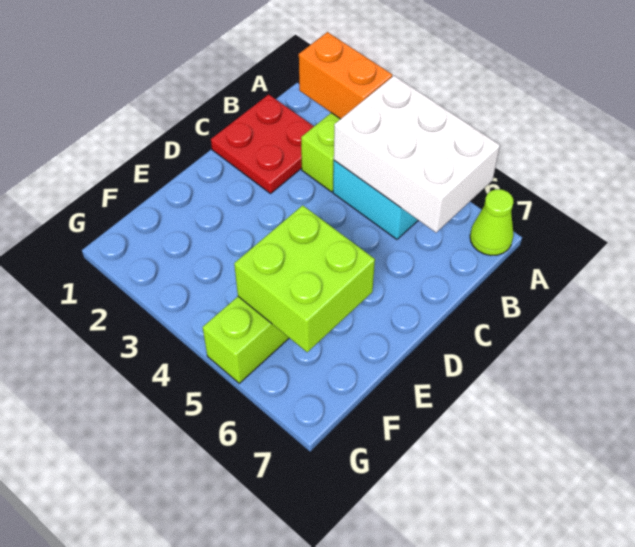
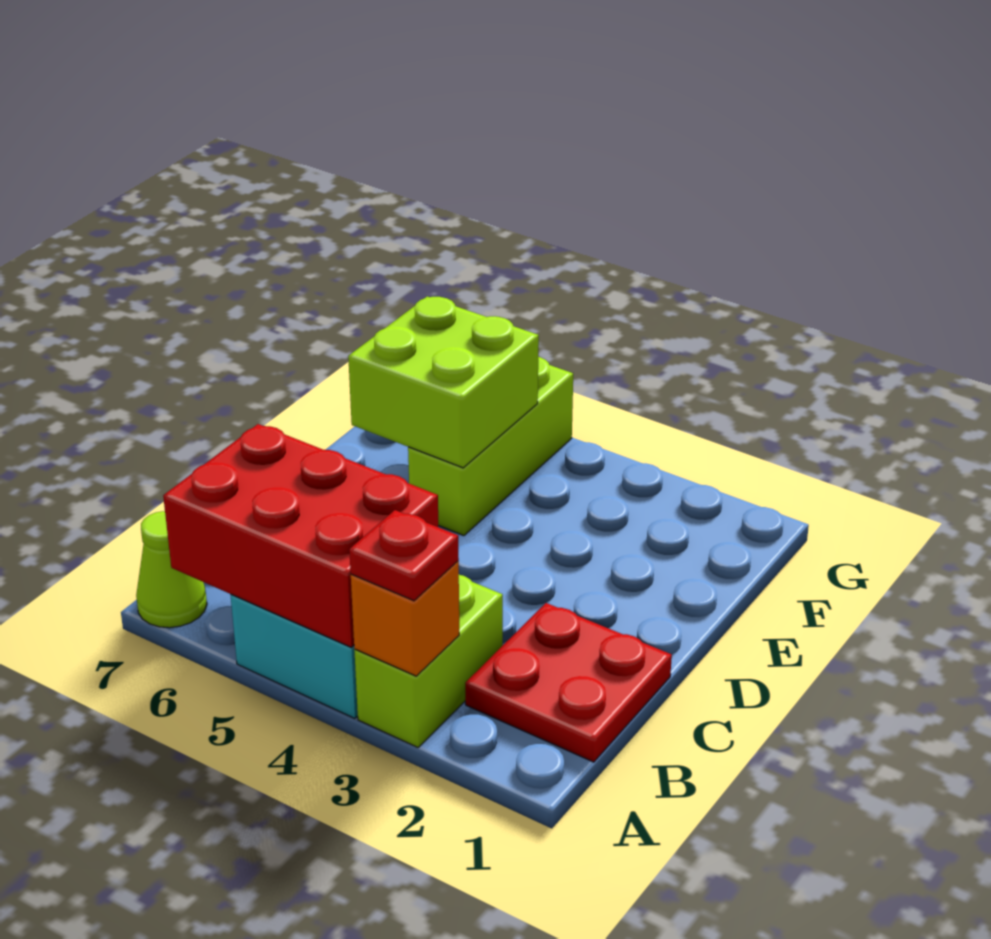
orange brick A2:A3 level 2 -> orange brick A3 level 2
none -> red plate A3 level 3
white brick A4:B6 level 2 -> red brick A4:B6 level 2

